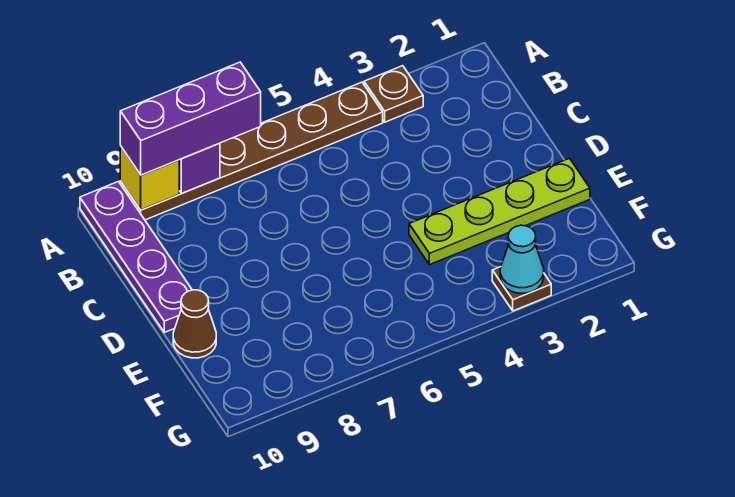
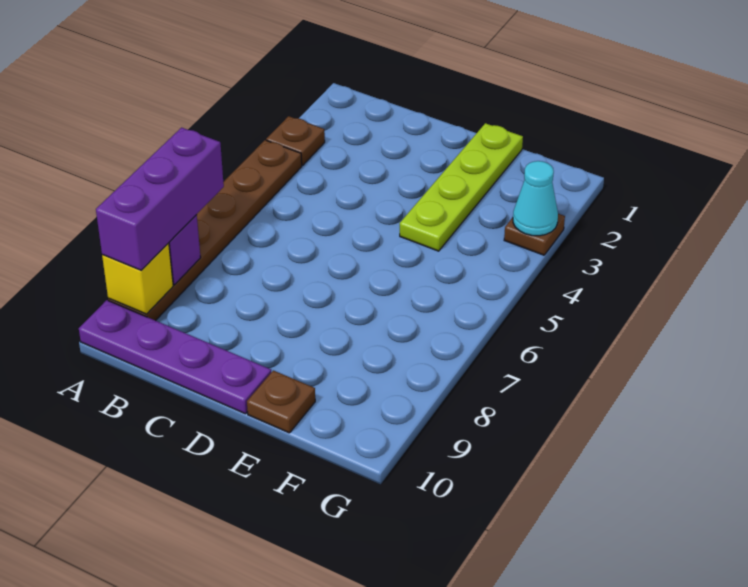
brown cone E10 level 1 -> brown plate E10 level 1

